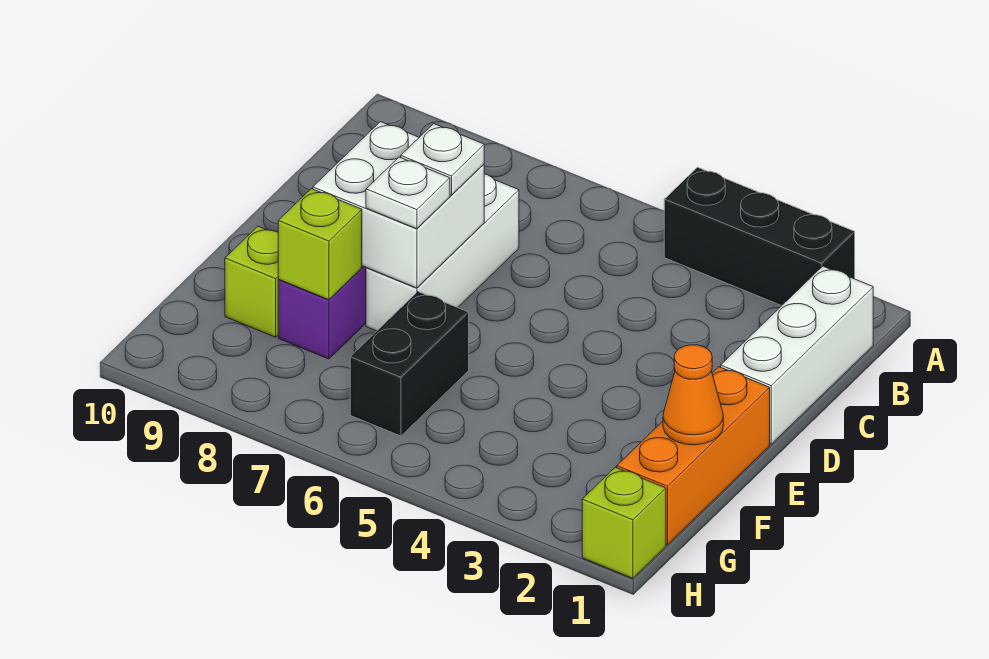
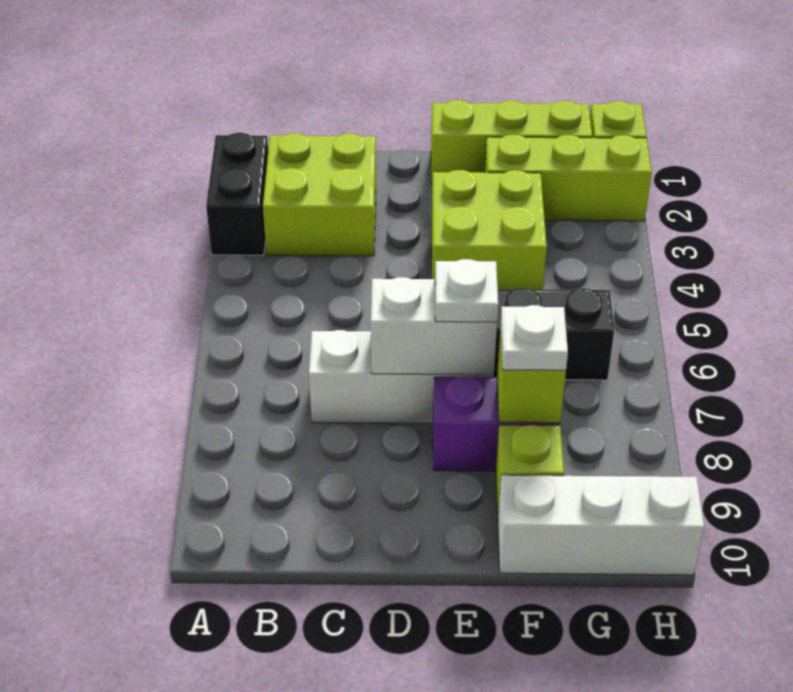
black brick A2:A4 level 1 -> black brick A2:A3 level 1
white brick B1:D1 level 1 -> white brick F10:H10 level 1
none -> lime brick B2:C3 level 1
white brick D7:E8 level 2 -> white brick D7:E7 level 2
white plate D7 level 3 -> white plate F8 level 3
orange brick E1:G1 level 1 -> lime brick E1:G1 level 1
none -> lime brick E3:F4 level 1
orange cone F1 level 2 -> none
none -> lime brick F2:H2 level 1

